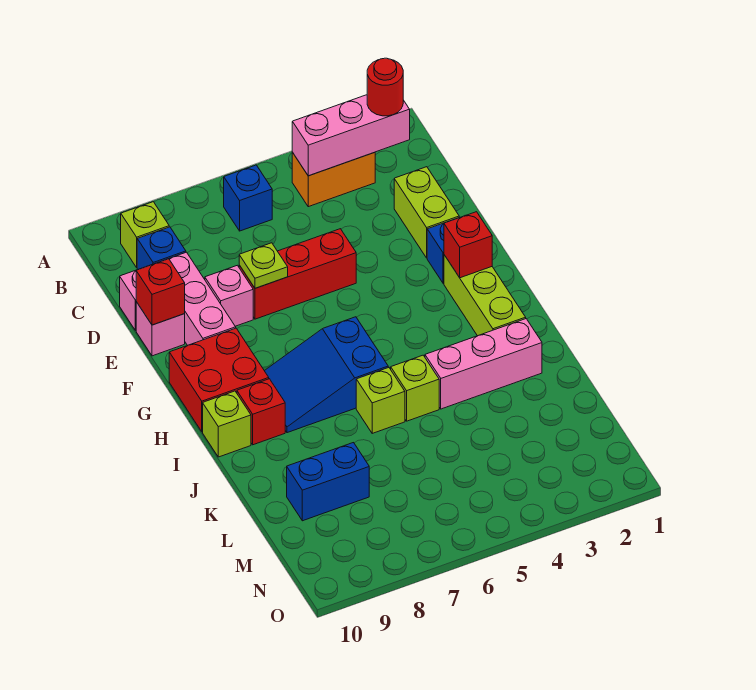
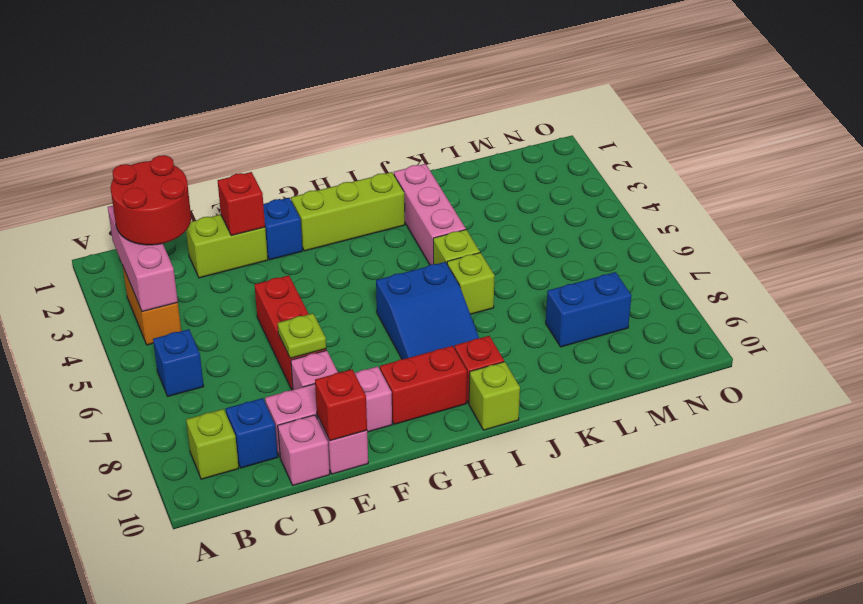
red round brick B2 level 3 -> red round brick B2:C3 level 3
red brick G2 level 2 -> red brick E2 level 2
red brick G9:H10 level 1 -> red brick G9:H9 level 1
blue brick L8:L9 level 1 -> blue brick L8:M8 level 1

